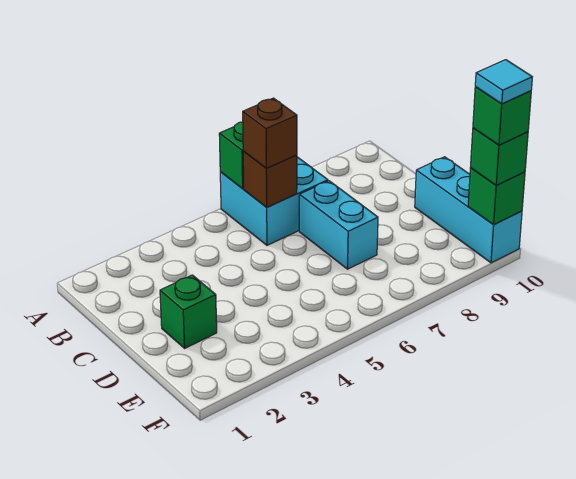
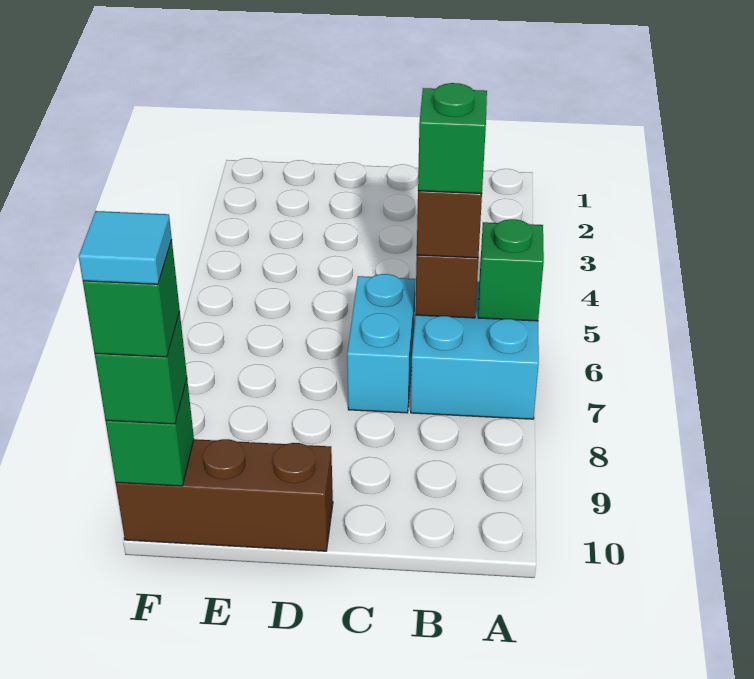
cyan brick C7:D7 level 1 -> cyan brick C6:C7 level 1
green brick D2 level 1 -> green brick B6 level 4
cyan brick D10:F10 level 1 -> brown brick D10:F10 level 1

